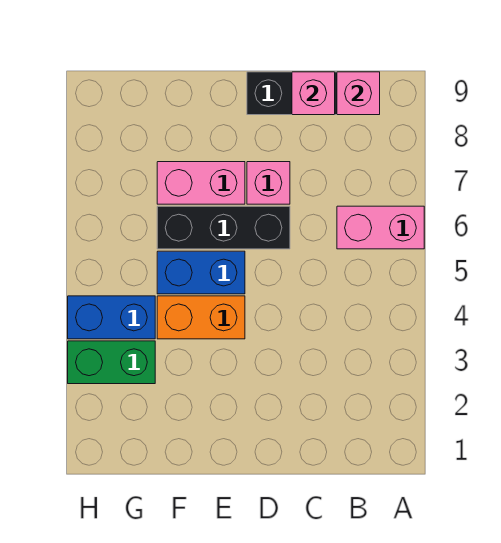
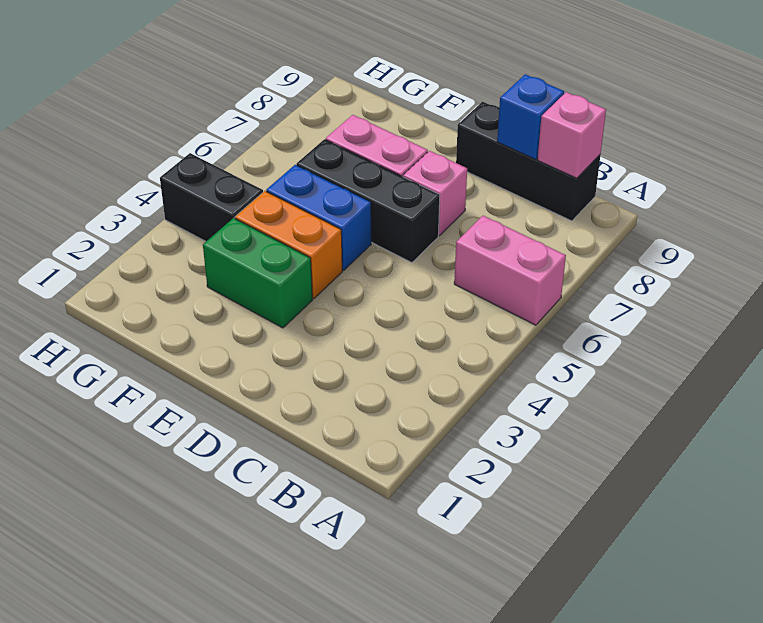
pink brick C9 level 2 -> blue brick C9 level 2
green brick G3:H3 level 1 -> green brick E3:F3 level 1
blue brick G4:H4 level 1 -> black brick G4:H4 level 1

